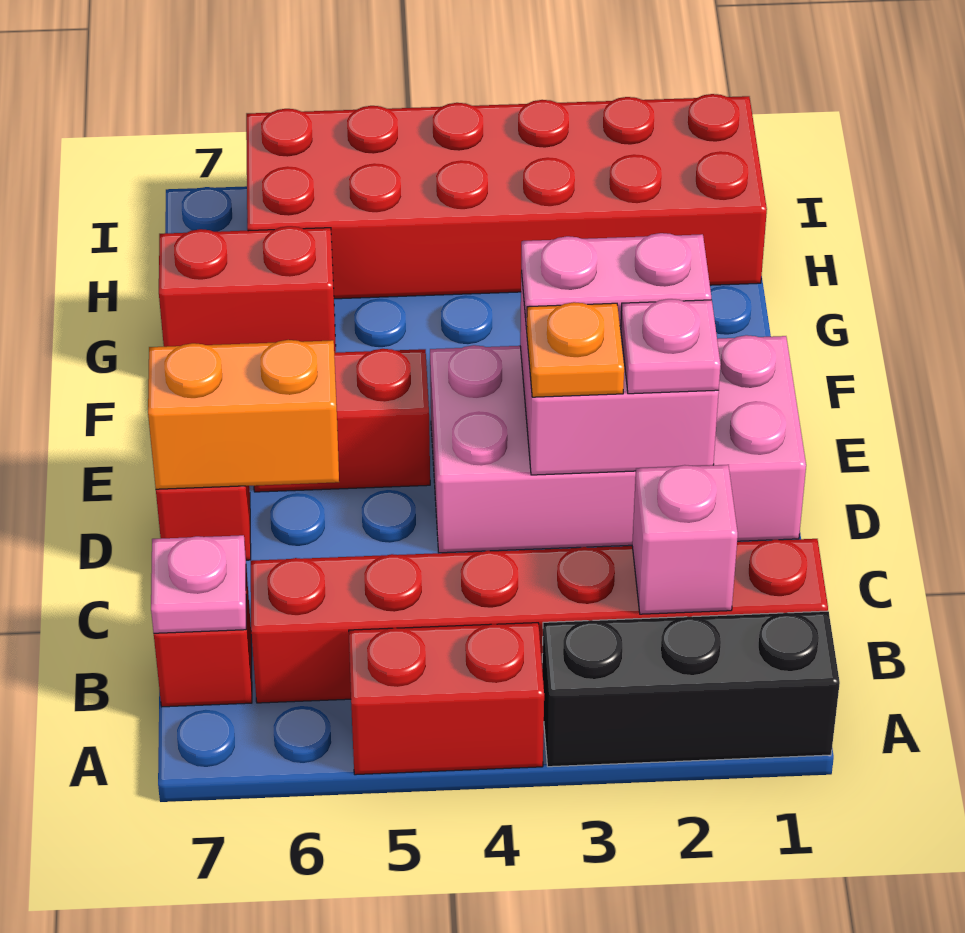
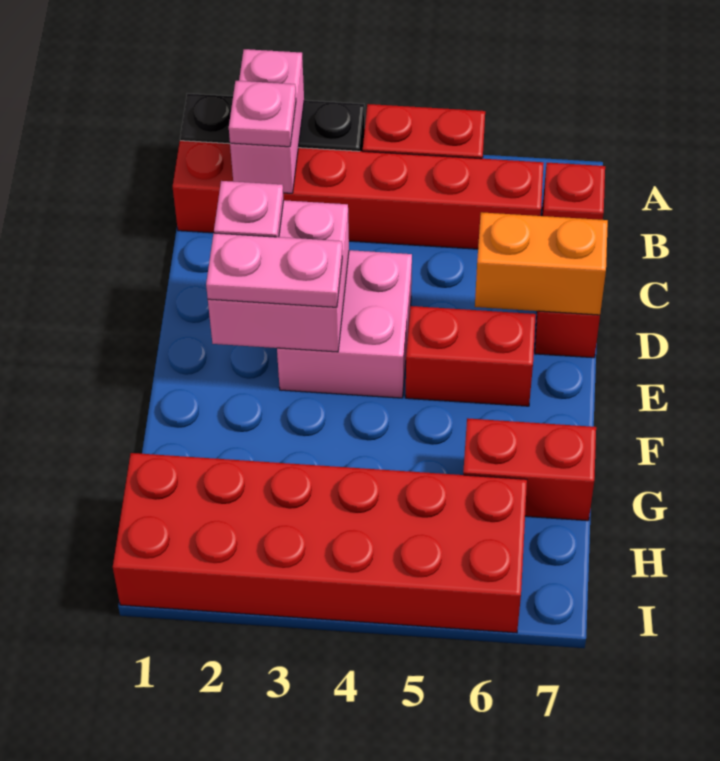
pink brick B2 level 2 -> pink brick A2:B2 level 2
pink plate B7 level 2 -> pink plate B2 level 3
pink brick D1:E4 level 1 -> pink brick D3:E4 level 1
orange plate D3 level 3 -> none

